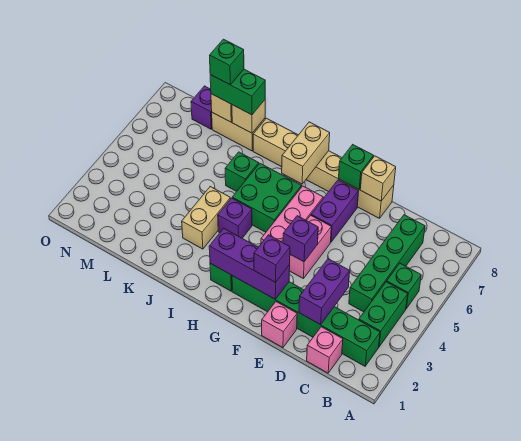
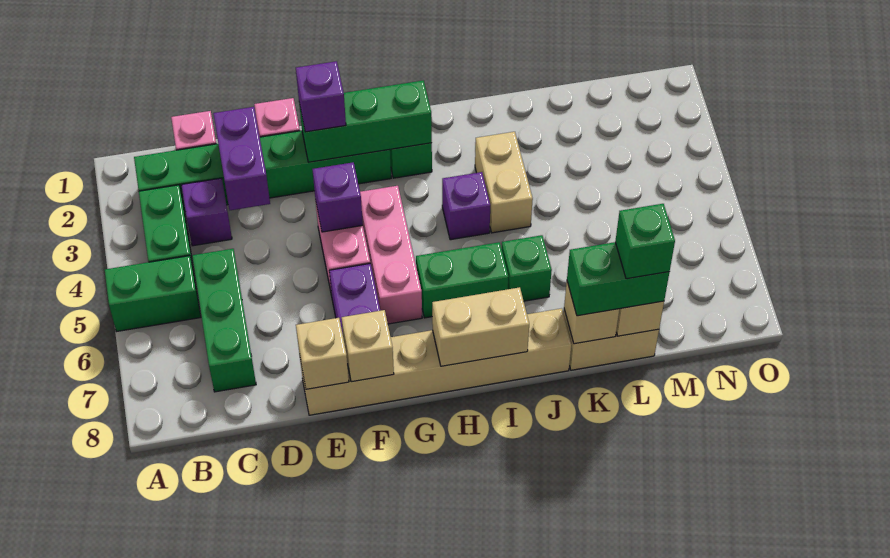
green brick B5 level 1 -> green brick A5:B5 level 1
green brick C4:C7 level 1 -> green brick C5:C7 level 1
purple brick F2:H2 level 2 -> green brick F2:H2 level 2
green brick F8 level 2 -> tan brick F8 level 2
green brick H5:I6 level 1 -> green brick H6:I6 level 1
tan brick H7:H8 level 2 -> tan brick H8:I8 level 2
purple brick M8 level 1 -> purple brick C3 level 1

